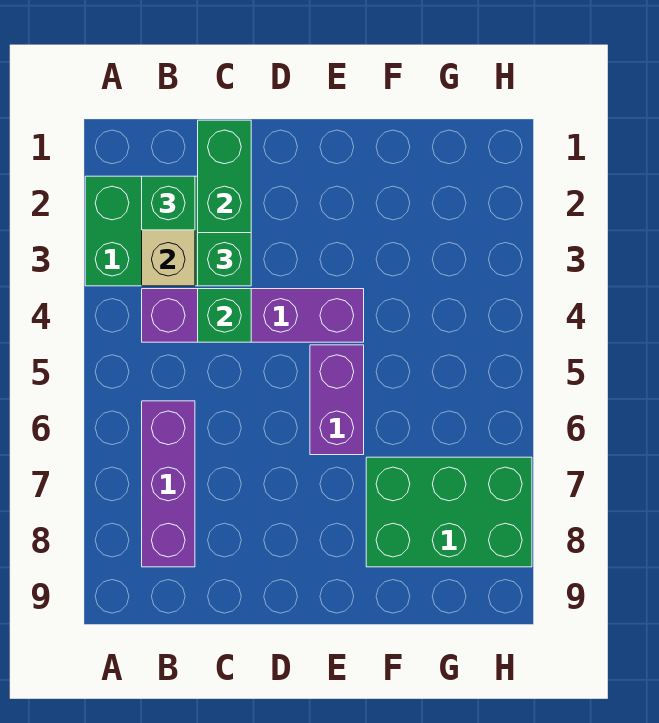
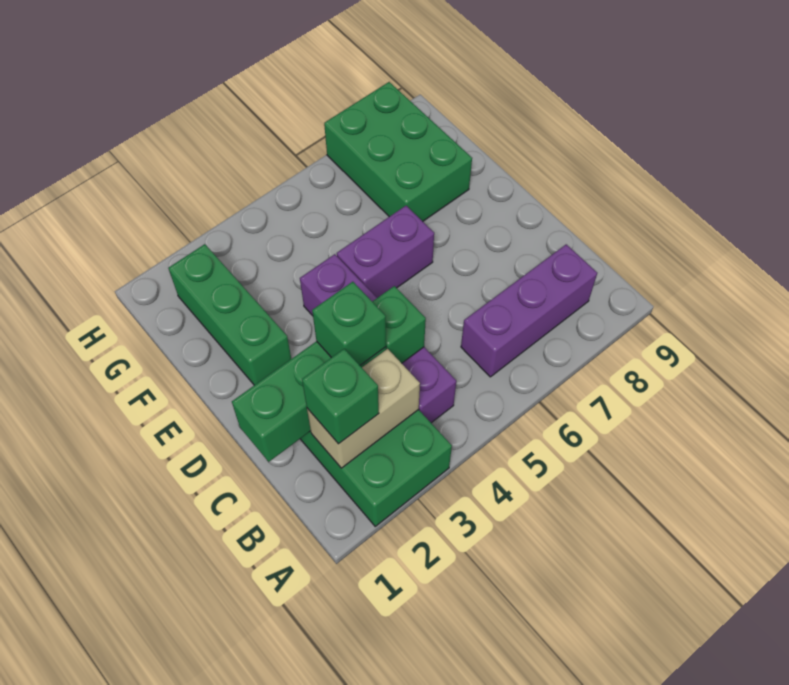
none -> green brick E2:G2 level 1

